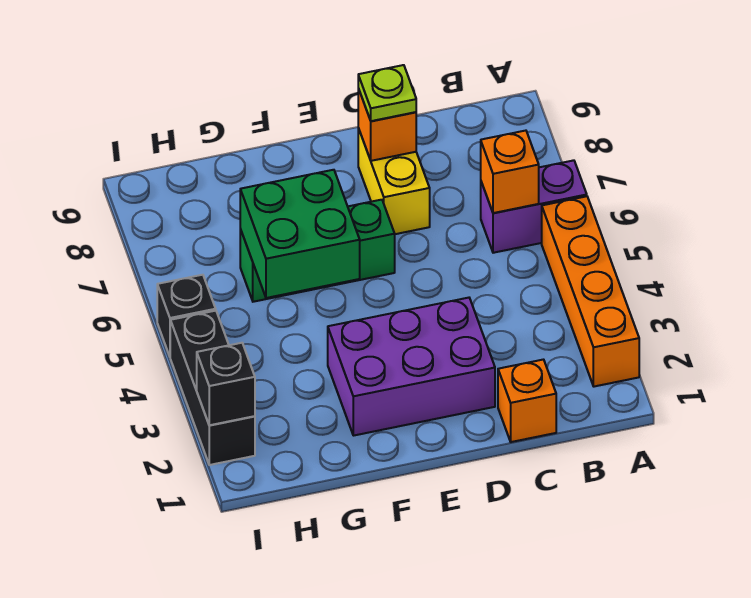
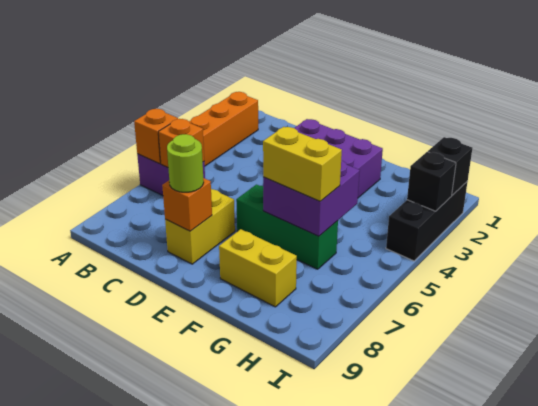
orange brick C1 level 1 -> orange brick A6 level 2
lime plate D8 level 3 -> lime round brick D8 level 3
green brick F5:G6 level 2 -> purple brick F5:G6 level 2
none -> yellow brick F6:G6 level 3
none -> yellow brick F8:G8 level 1
black brick I5 level 1 -> black brick I3 level 2

